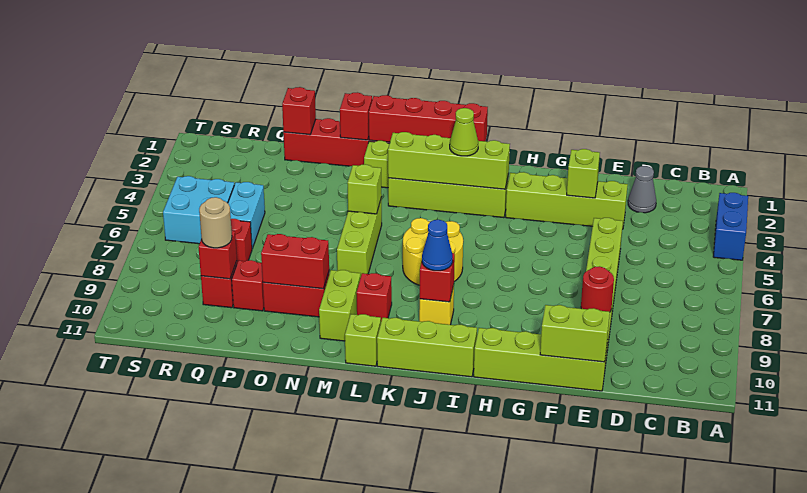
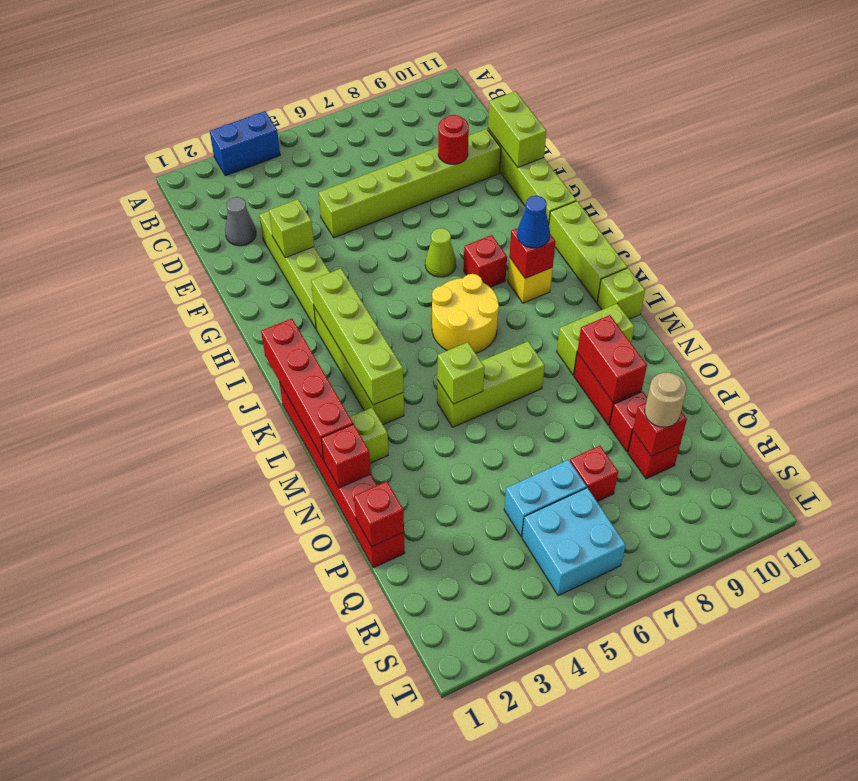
lime cone J3 level 3 -> lime cone H7 level 1
red brick L9 level 1 -> red brick I8 level 1

